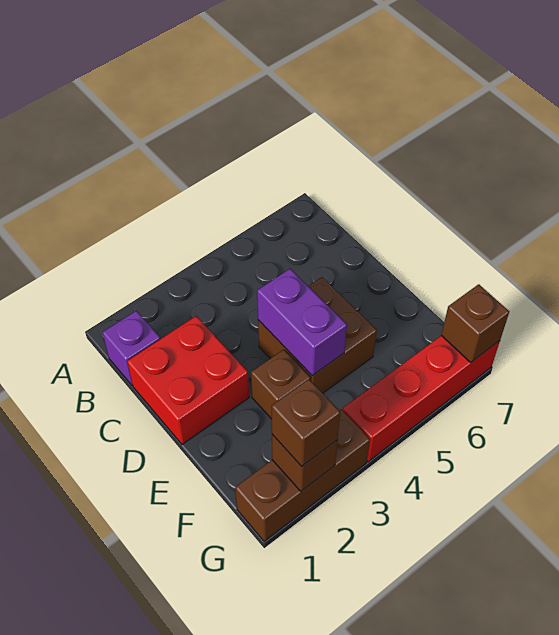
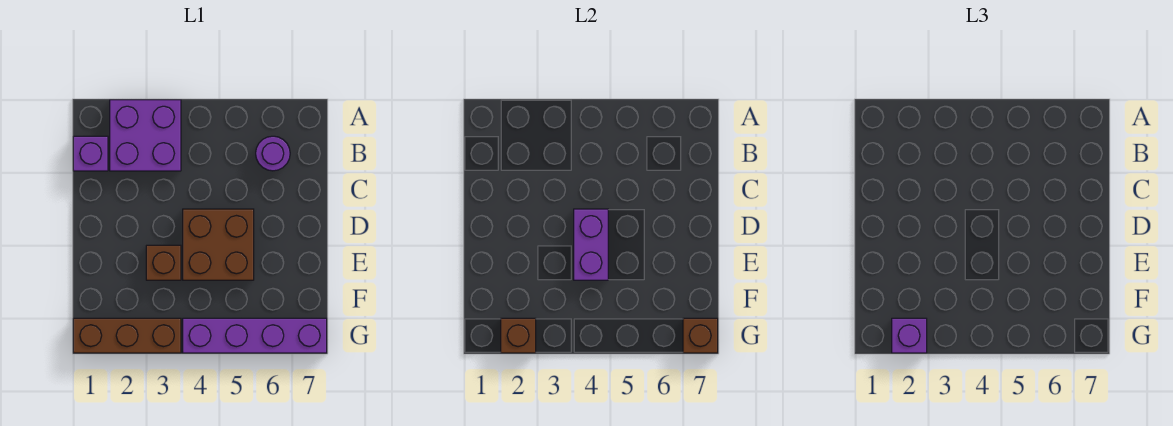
none -> purple brick A2:B3 level 1
none -> purple round brick B6 level 1
red brick C1:D2 level 1 -> none
brown brick G2 level 3 -> purple brick G2 level 3
red brick G4:G7 level 1 -> purple brick G4:G7 level 1

